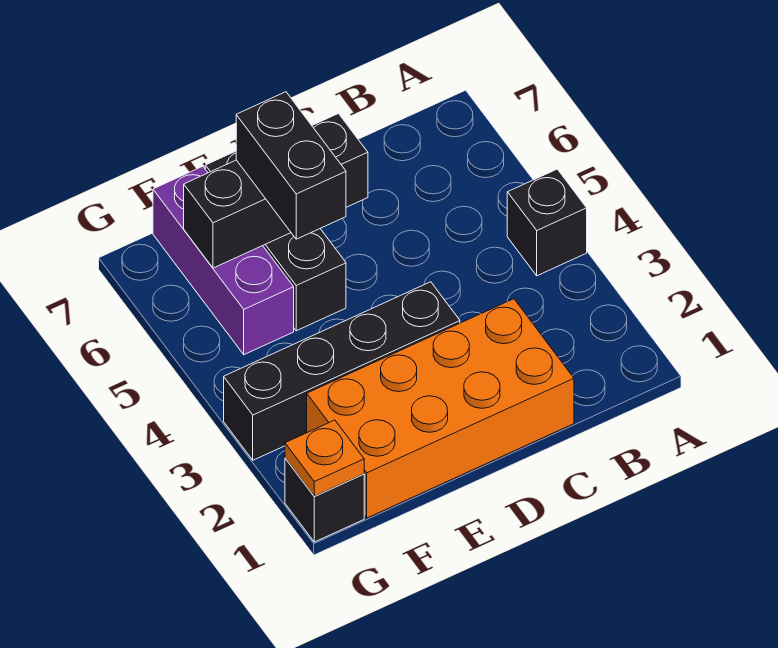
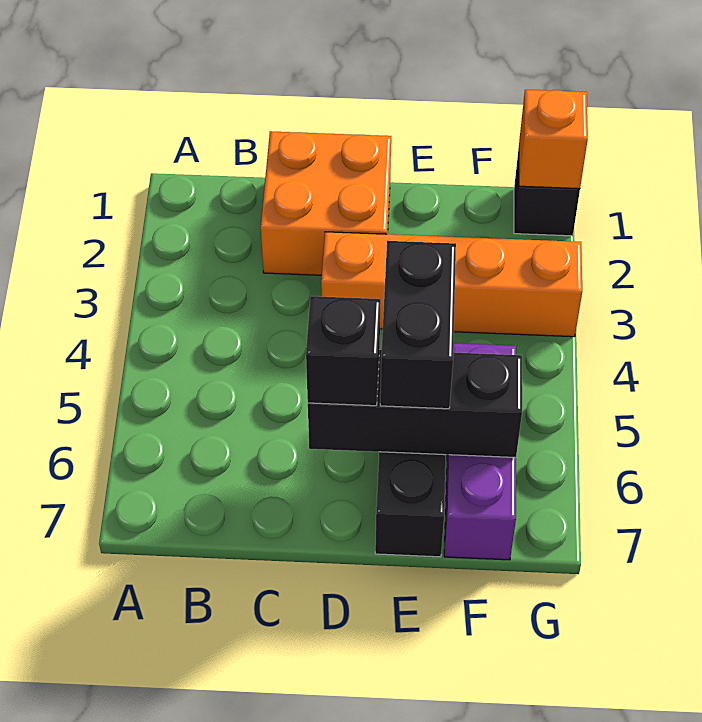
black brick A4 level 1 -> black brick D6 level 3
orange brick C1:F2 level 1 -> orange brick C1:D2 level 1
black brick D3:G3 level 1 -> orange brick D3:G3 level 1
orange plate G1 level 2 -> orange brick G1 level 2

